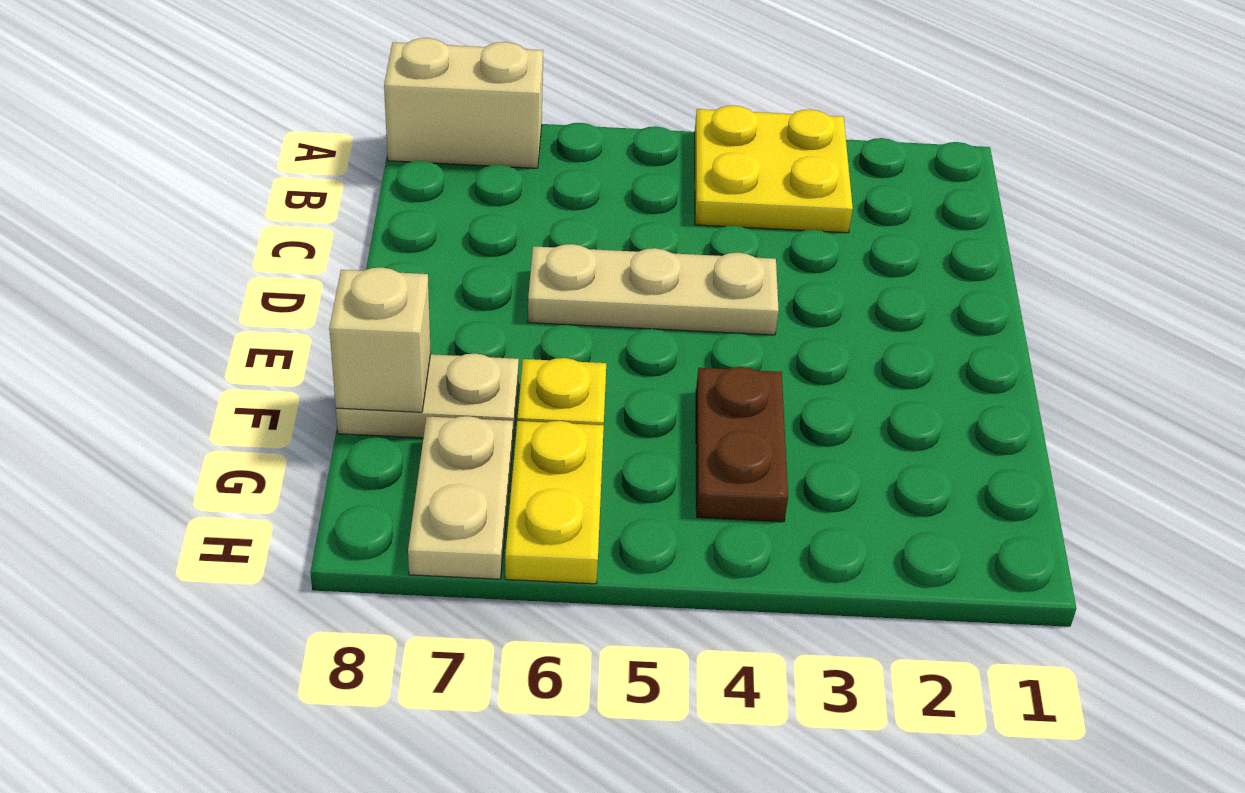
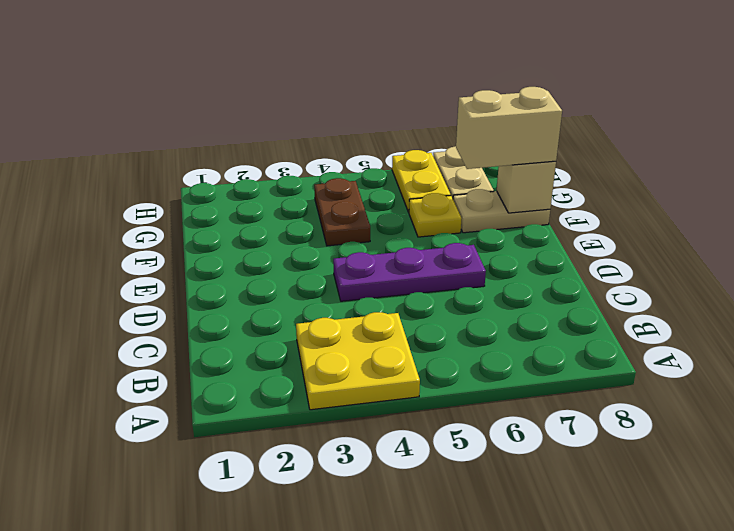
tan brick A7:A8 level 1 -> tan brick F7:F8 level 3
tan plate D4:D6 level 1 -> purple plate D4:D6 level 1

